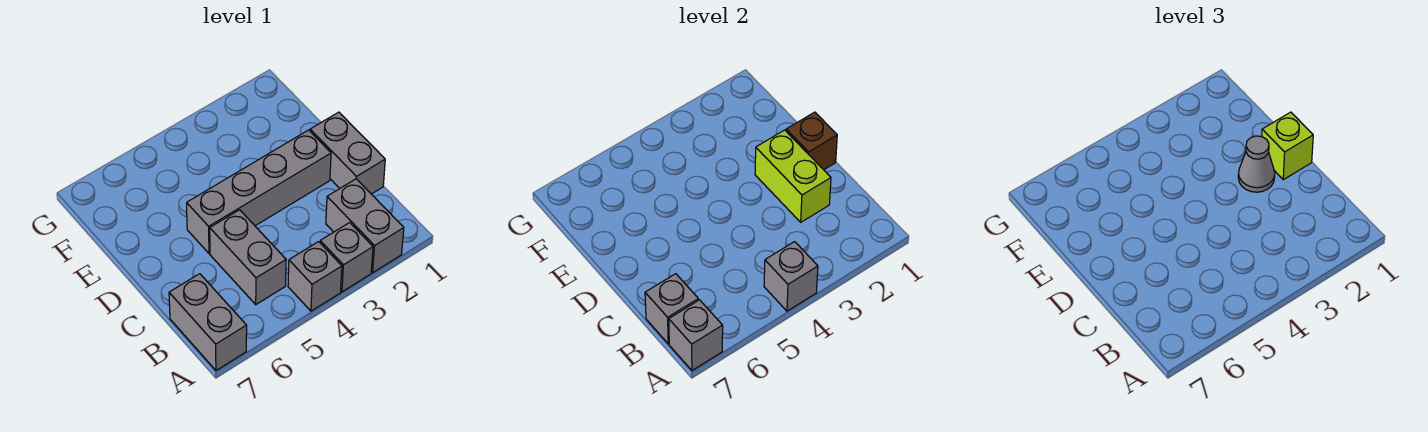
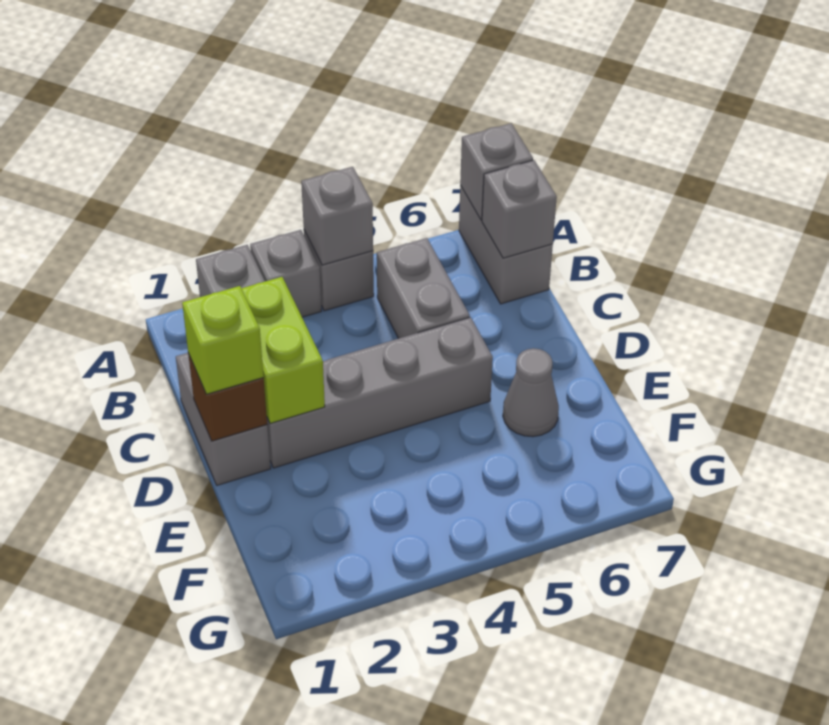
grey cone D2 level 3 -> grey cone E6 level 1

